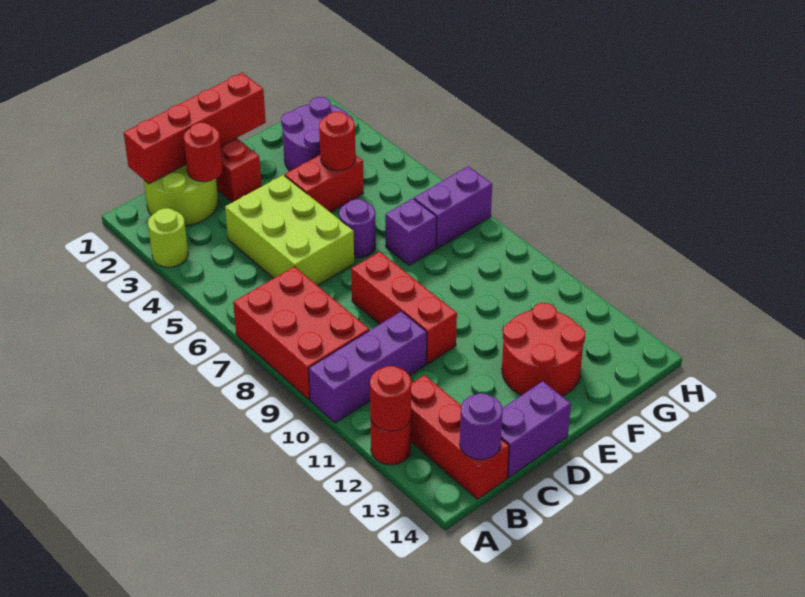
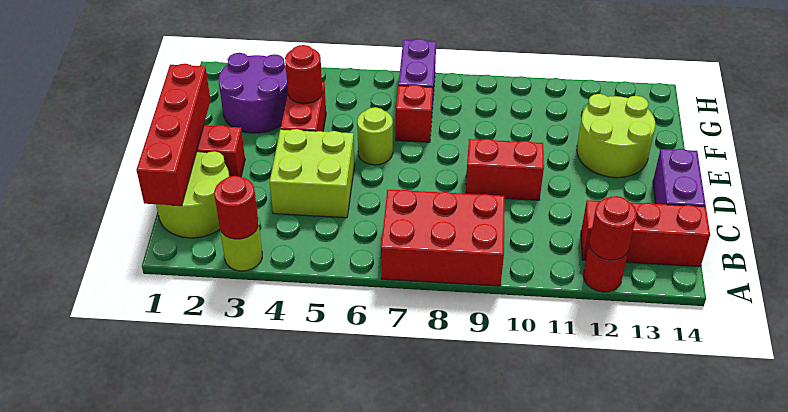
purple brick A10:C10 level 1 -> none
purple round brick B14 level 2 -> none
red round brick C2 level 2 -> red round brick A3 level 2
lime brick C4:D6 level 1 -> lime brick C4:D5 level 1
red brick D8:D10 level 1 -> red brick D9:D10 level 1
purple round brick E6 level 1 -> lime round brick E6 level 1
red round brick E12:F13 level 1 -> lime round brick E12:F13 level 1
purple brick F7 level 1 -> red brick F7 level 1

